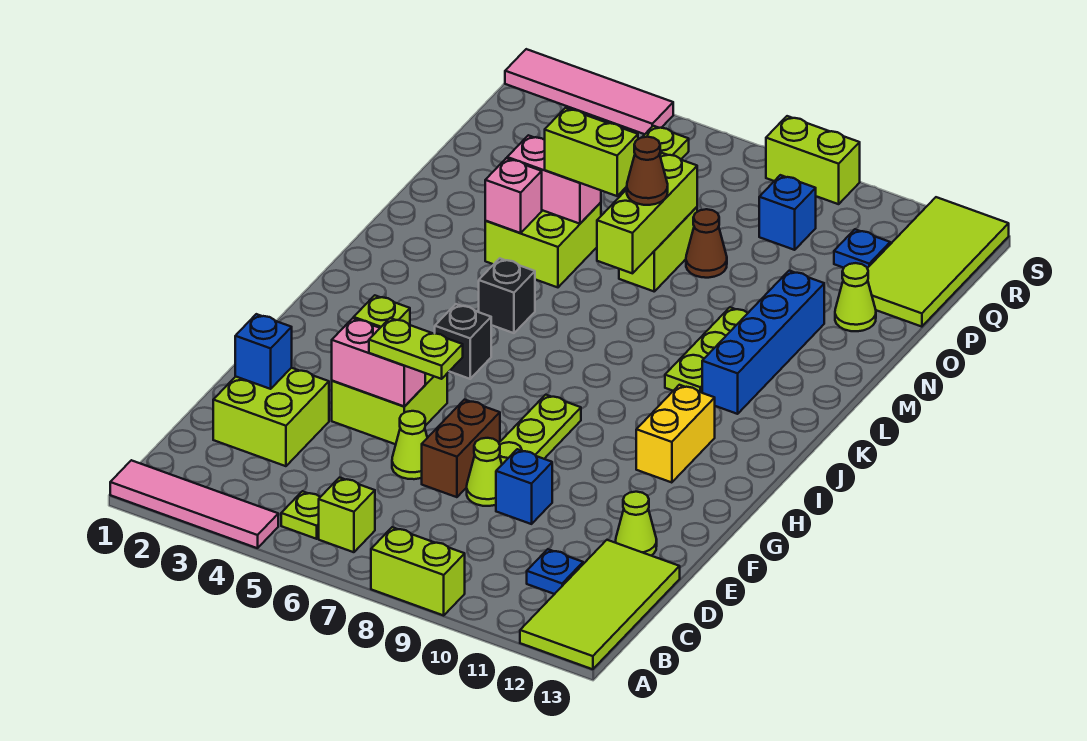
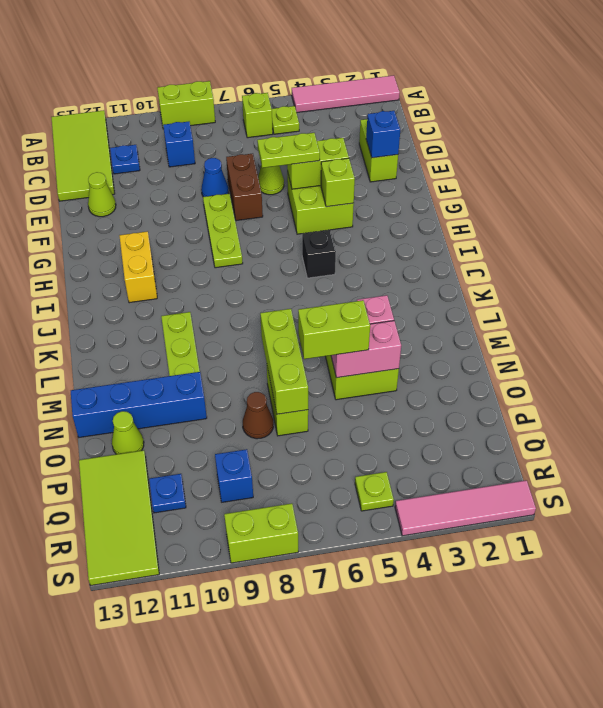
lime brick D2:E3 level 1 -> lime brick D2:E2 level 1
lime cone E8 level 1 -> blue cone E8 level 1
blue brick E9 level 1 -> blue brick C9 level 1
pink brick F4:F5 level 2 -> lime brick F4:F5 level 2
black brick K5 level 1 -> none
blue brick K11:N11 level 1 -> blue brick N10:N13 level 1
brown cone N7 level 3 -> none

